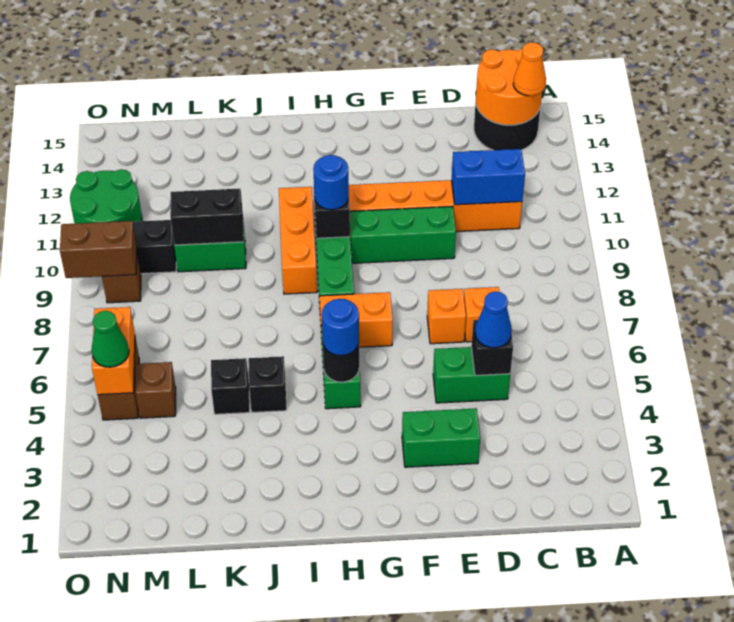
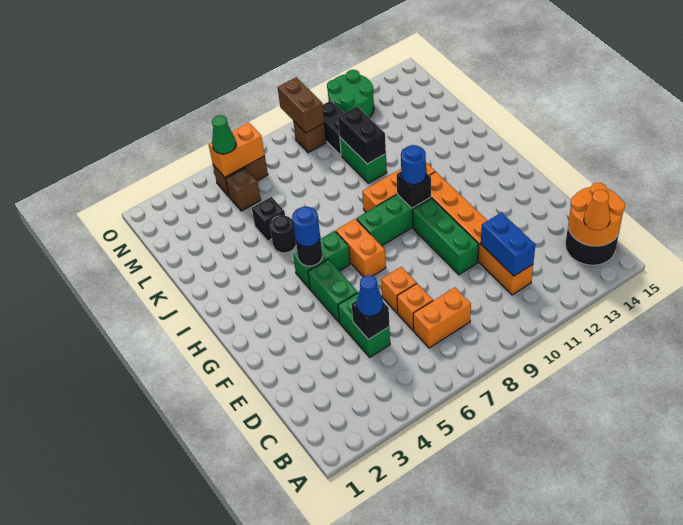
none -> orange brick C7:C8 level 1
green brick E3:F3 level 1 -> green brick F5:G5 level 1
black brick J5 level 1 -> black round brick J5 level 1

